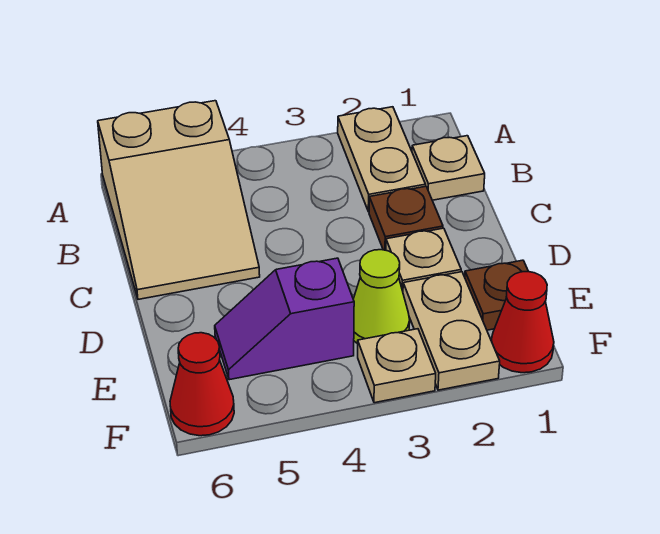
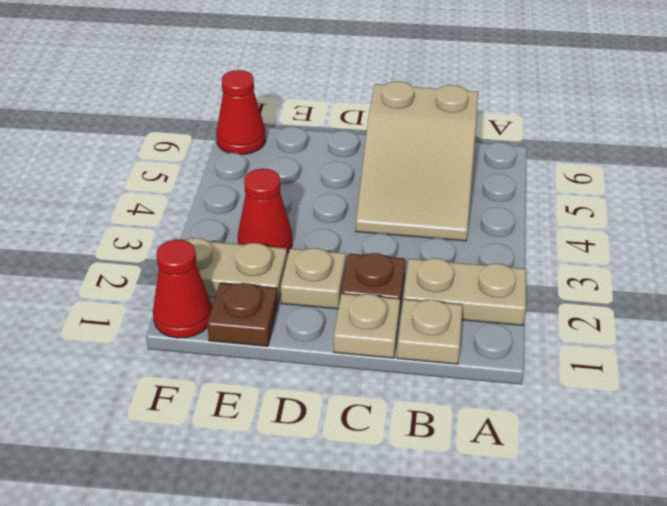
tan slope A5:C6 level 1 top A -> tan slope B4:C6 level 1 top 6
lime cone E3 level 1 -> red cone E3 level 1
purple slope E4:E5 level 1 top 4 -> none
tan plate F3 level 1 -> tan plate C1 level 1

